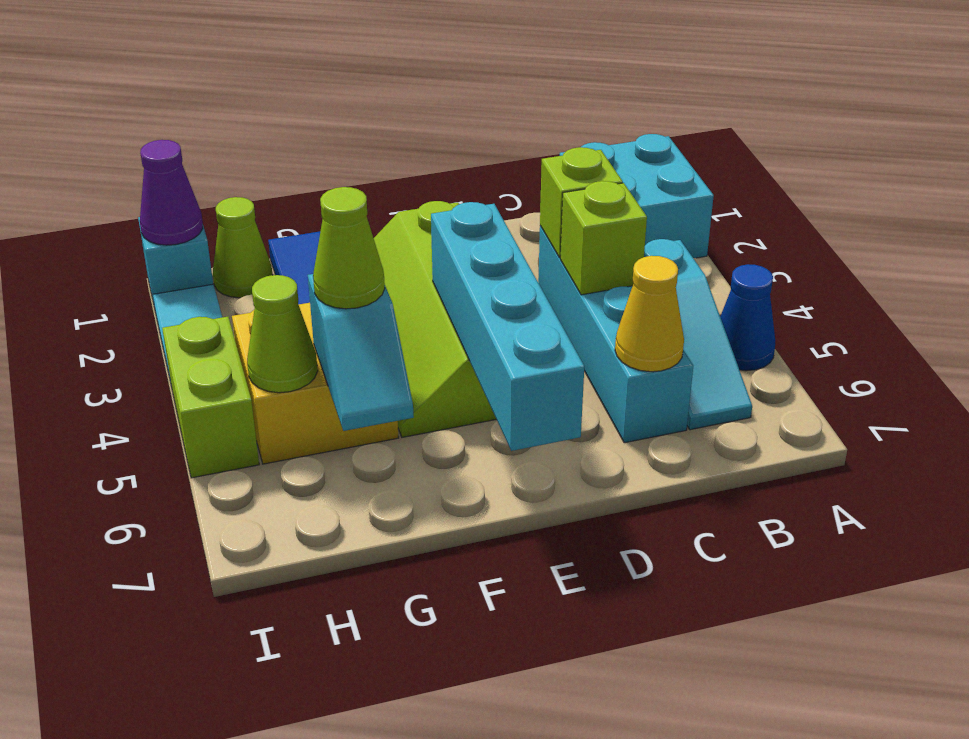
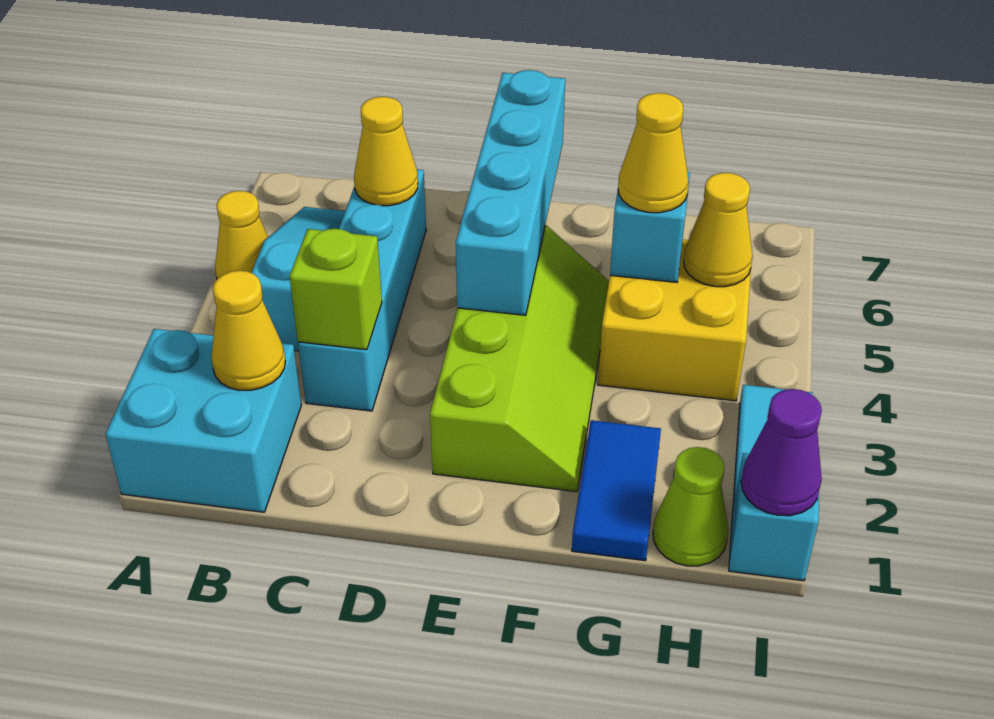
blue cone A5 level 1 -> yellow cone A5 level 1
none -> yellow cone B2 level 2
lime brick C4 level 2 -> none
lime cone G5 level 3 -> yellow cone G5 level 3
lime cone H5 level 2 -> yellow cone H5 level 2
lime brick I4:I5 level 1 -> none

